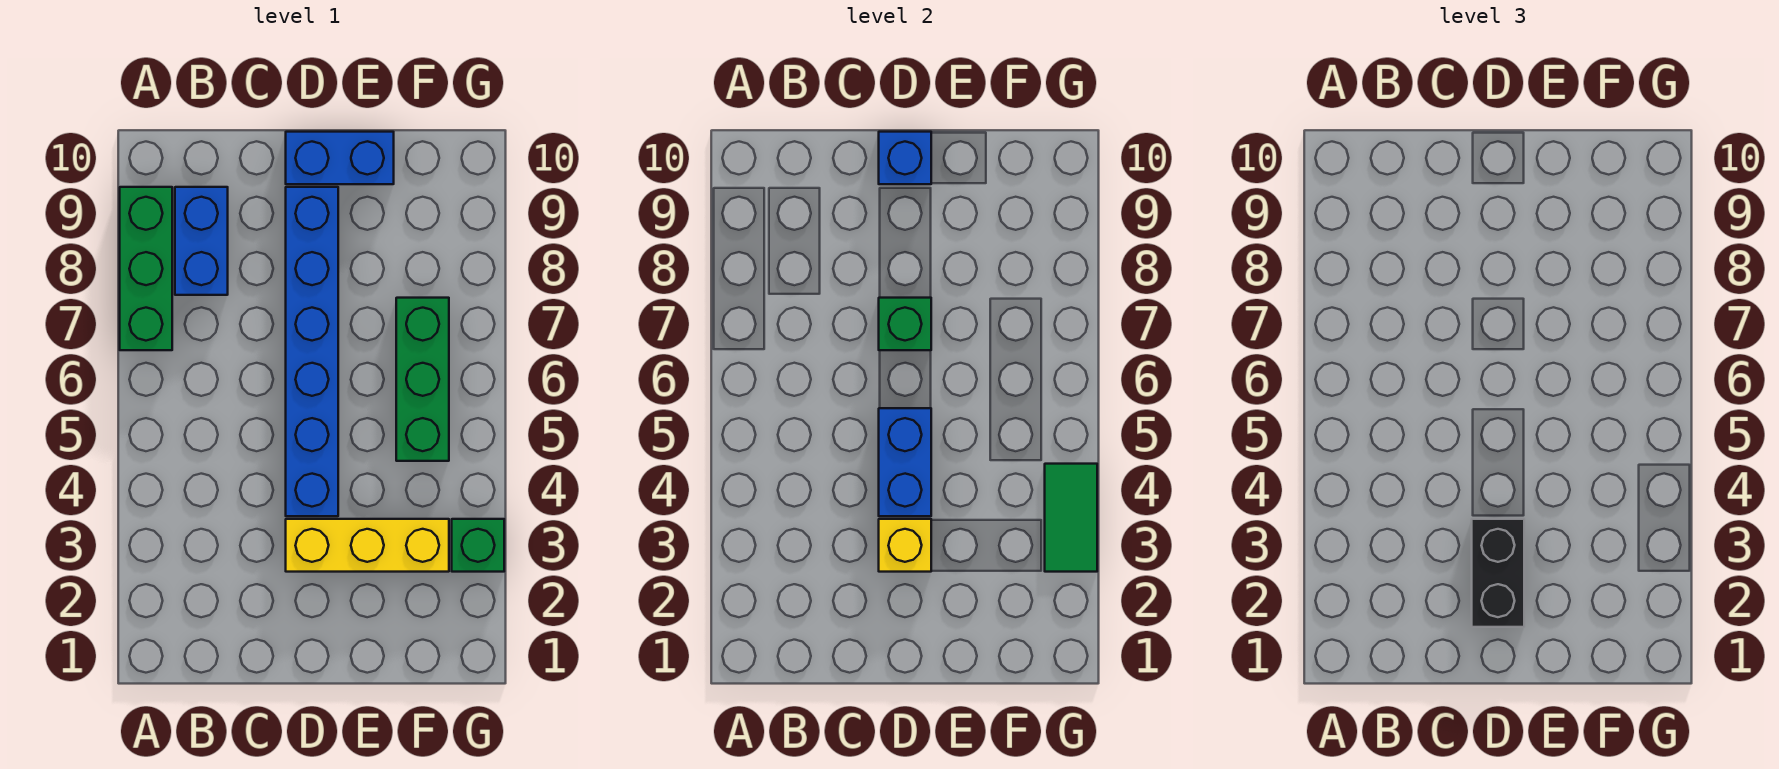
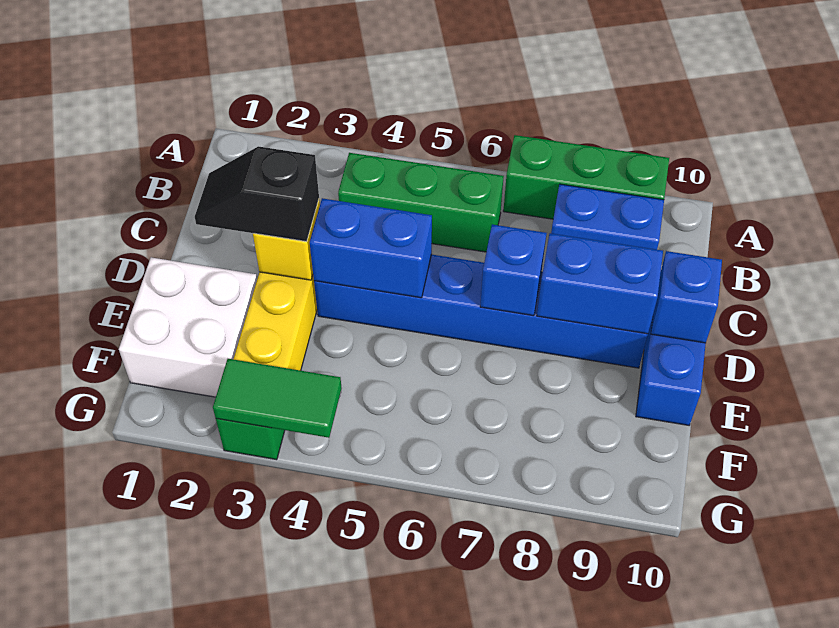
black brick D2:D3 level 3 -> black slope D2:D3 level 3 top 3
green brick D7 level 2 -> blue brick D7 level 2
none -> blue brick D8:D9 level 2
none -> white brick E1:F2 level 1
green brick F5:F7 level 1 -> green brick B4:B6 level 1

